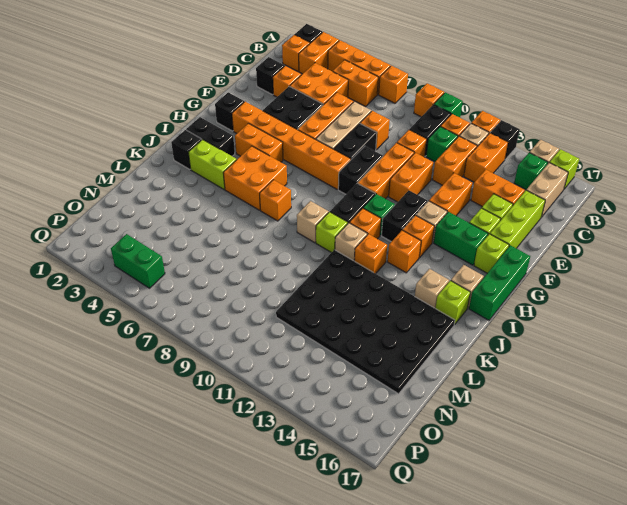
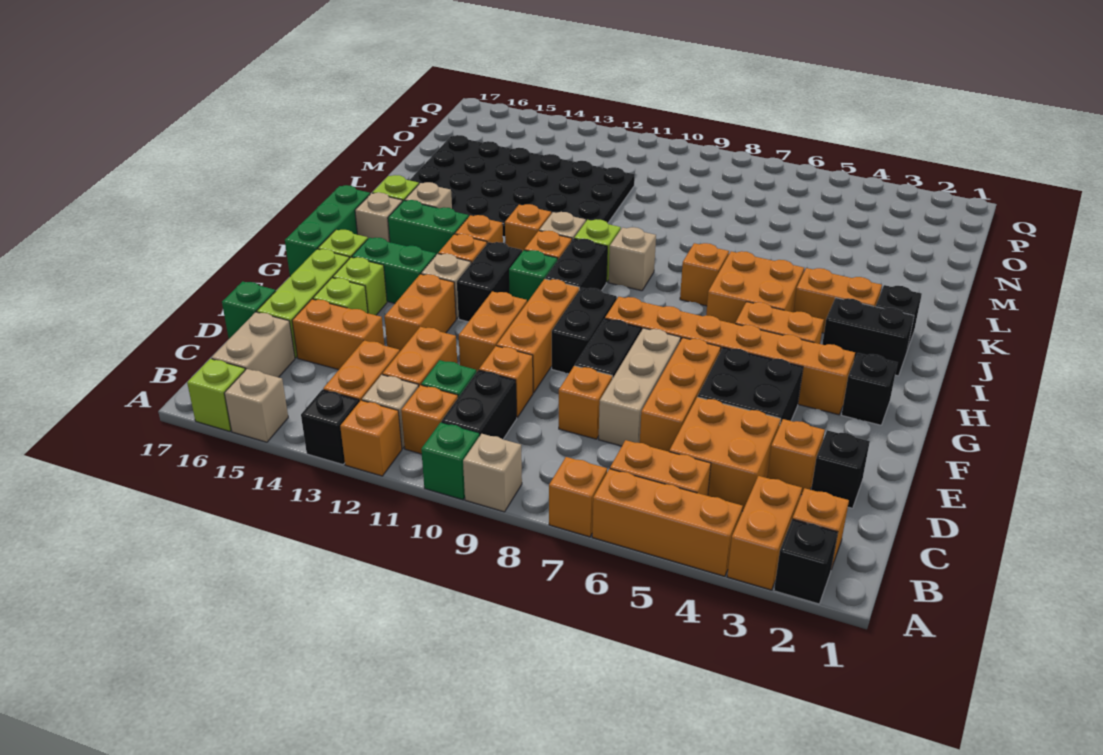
orange brick A9 level 1 -> tan brick A9 level 1
green brick B15 level 1 -> green brick D17 level 1
lime brick J3:J4 level 1 -> orange brick J3:J4 level 1
green brick P4:P5 level 1 -> green brick I14:I15 level 1

